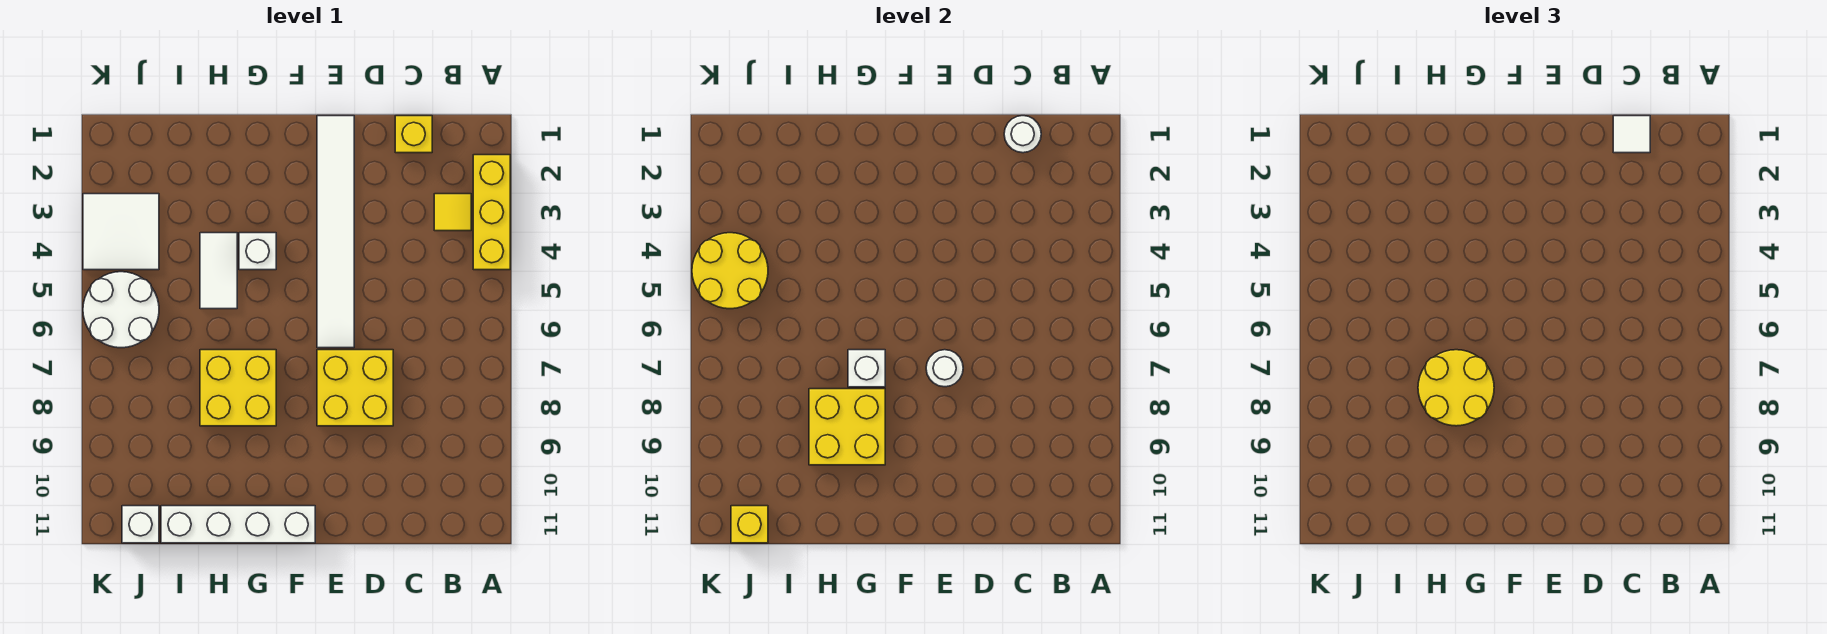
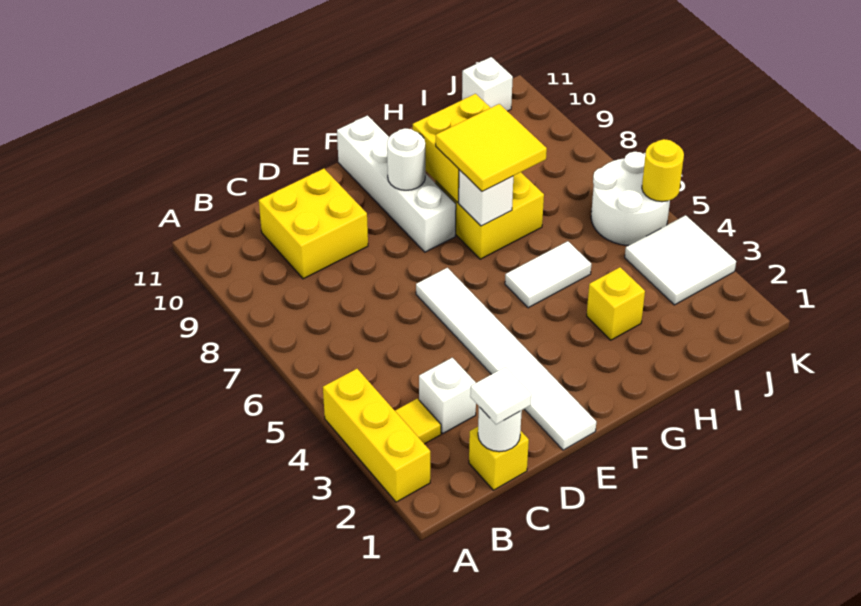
yellow brick D7:E8 level 1 -> yellow brick C9:D10 level 1
white round brick E7 level 2 -> white round brick F9 level 2
white brick F11:I11 level 1 -> white brick F8:F11 level 1
white brick G4 level 1 -> white brick C3 level 1
yellow round brick G7:H8 level 3 -> yellow tile G7:H8 level 3
white tile H4:H5 level 1 -> white tile G5:H5 level 1
yellow round brick J4:K5 level 2 -> yellow round brick K5 level 2
yellow brick J11 level 2 -> yellow brick H3 level 1

